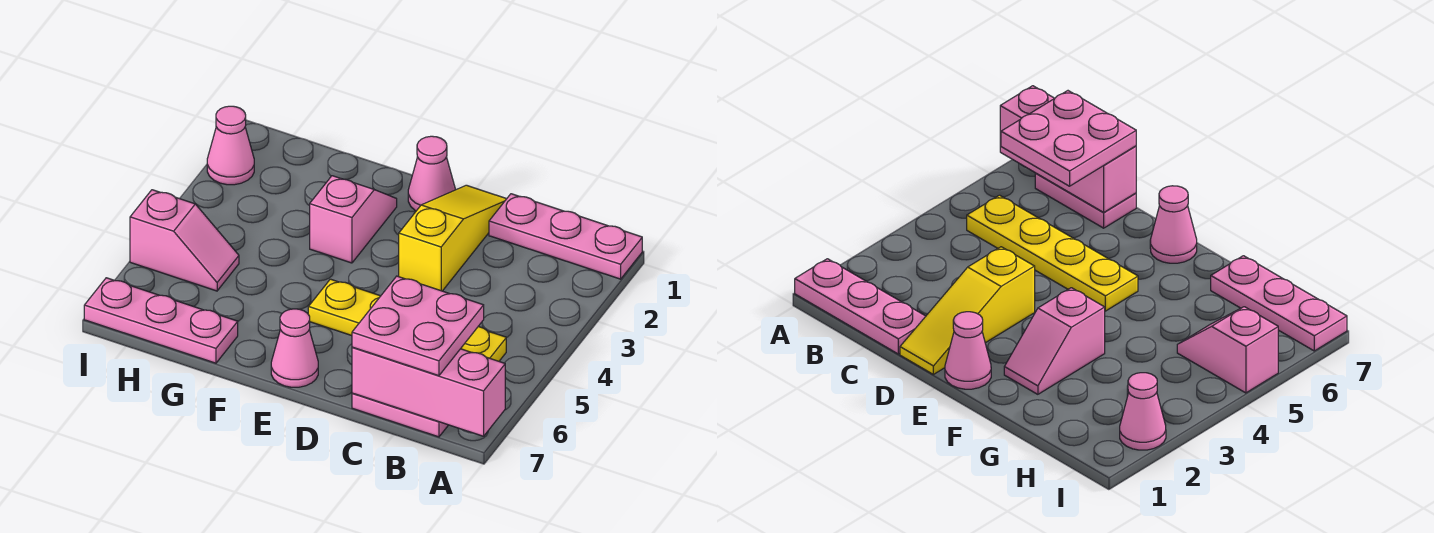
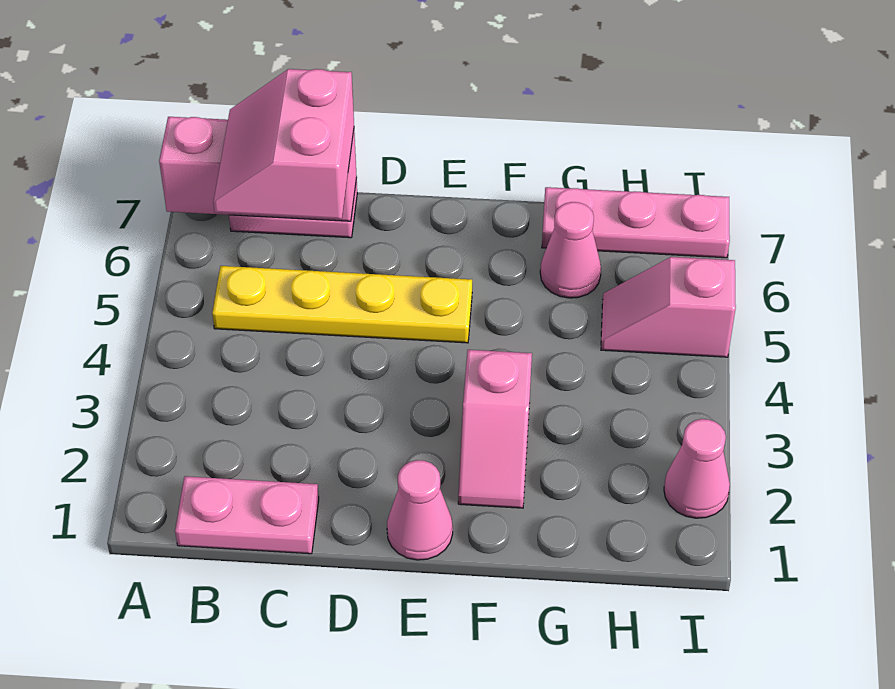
pink plate A1:C1 level 1 -> pink plate B1:C1 level 1
pink plate B6:C7 level 3 -> pink slope B6:C7 level 3 top C
yellow slope D1:D3 level 1 top 3 -> none
pink cone E7 level 1 -> pink cone G6 level 1

